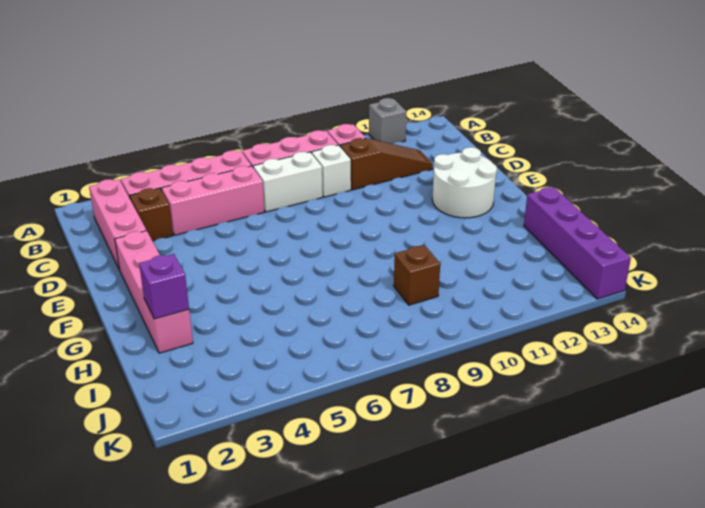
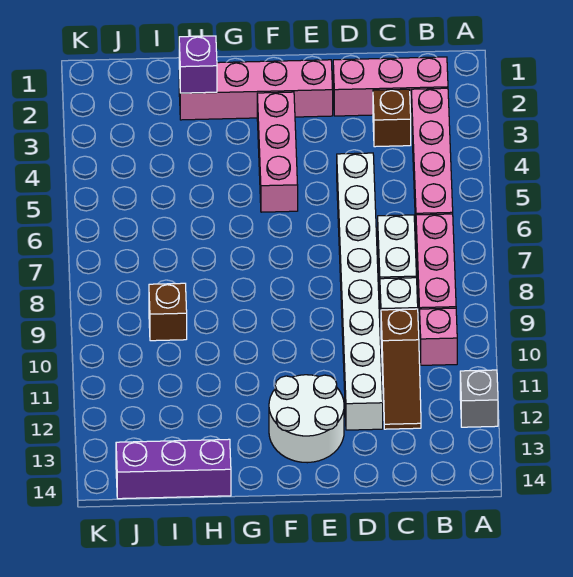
pink brick C4:C6 level 1 -> pink brick F3:F5 level 1
none -> white brick D5:D12 level 1
purple brick H14:K14 level 1 -> purple brick H14:J14 level 1

